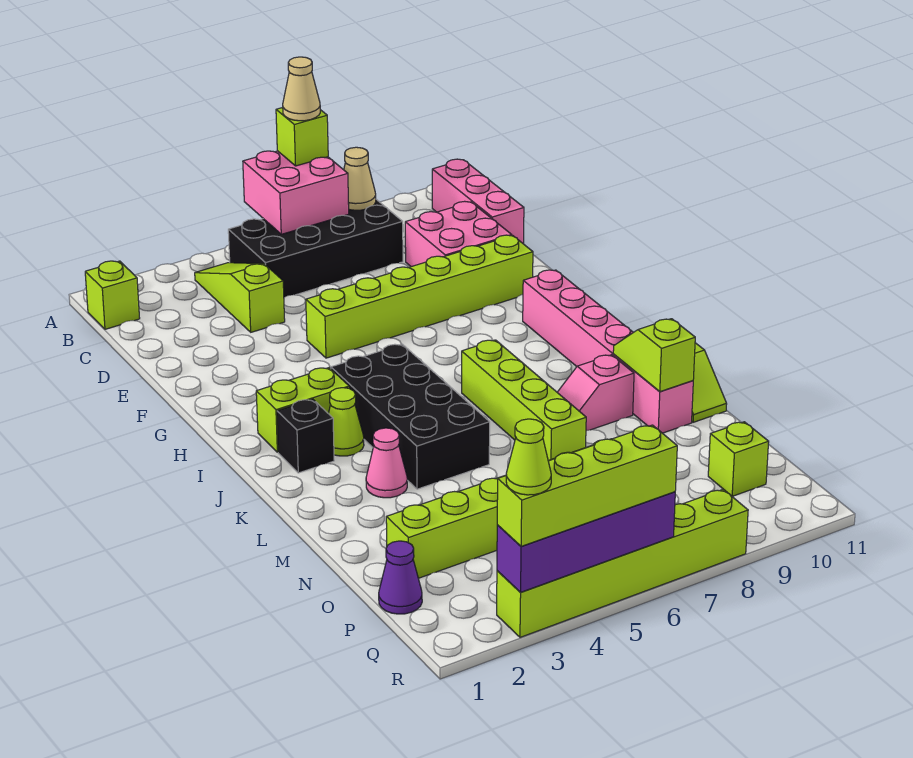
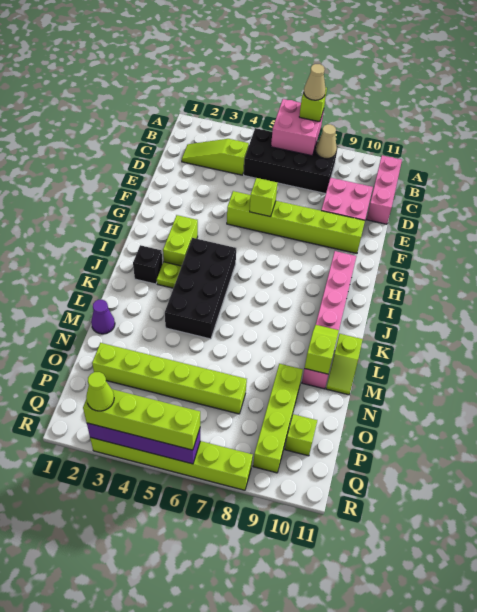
lime brick B1 level 1 -> lime brick F6 level 2
lime slope B4:D4 level 1 top D -> lime slope C2:C4 level 1 top 4
lime brick I2:I3 level 1 -> lime brick H3:I3 level 1
lime cone J3 level 1 -> lime plate J3 level 1
lime brick J7:M7 level 1 -> lime brick N9:Q9 level 1
pink cone L3 level 1 -> none
pink slope L8:L9 level 1 top 9 -> none
purple cone P1 level 1 -> purple cone M1 level 1

